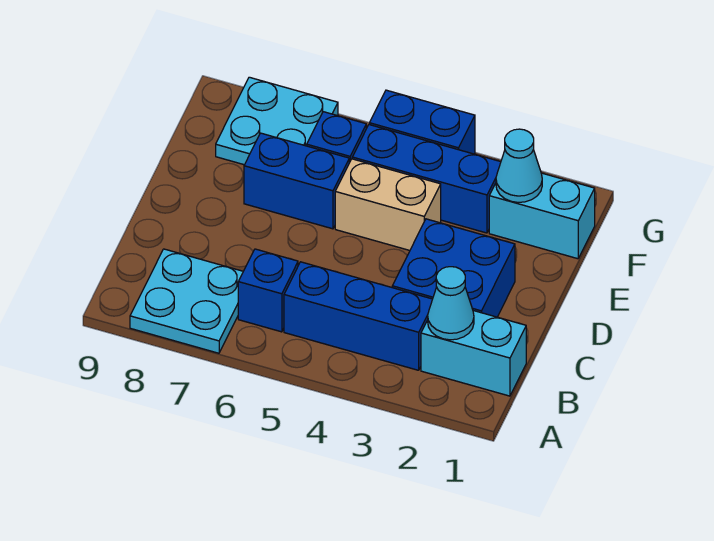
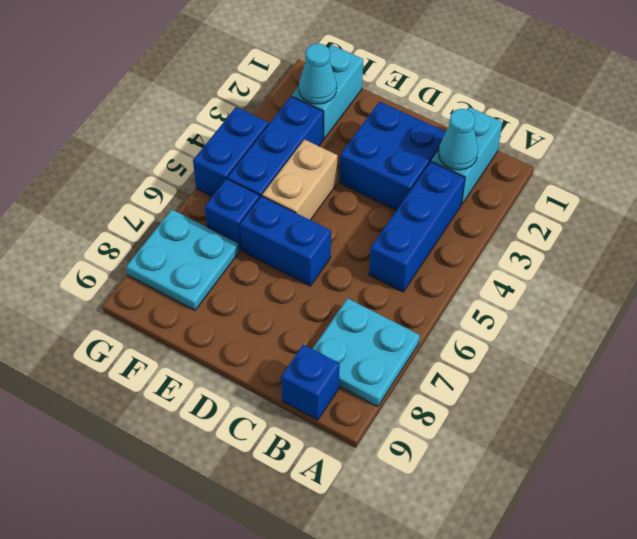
blue brick B6 level 1 -> blue brick B9 level 1
blue brick E6:E7 level 1 -> blue brick D6:E6 level 1

